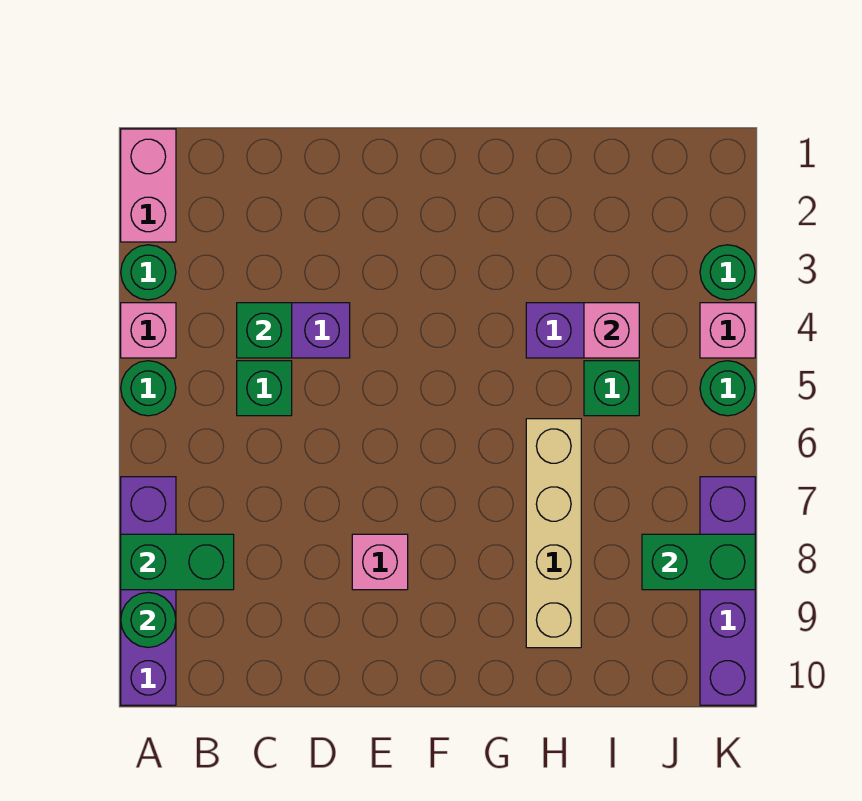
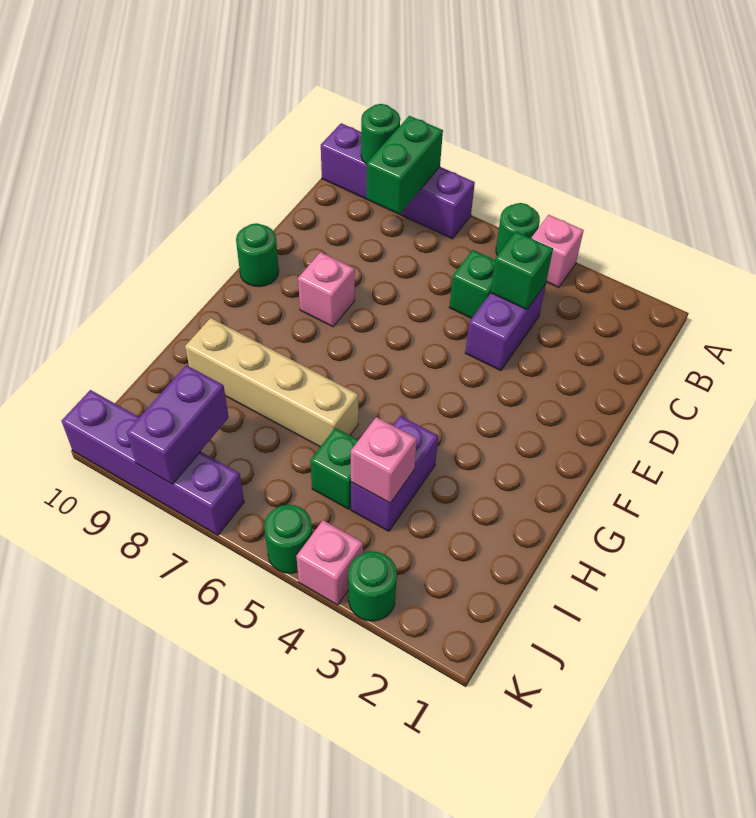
pink brick A1:A2 level 1 -> none
green round brick A3 level 1 -> green round brick E10 level 1
green brick J8:K8 level 2 -> purple brick J8:K8 level 2

